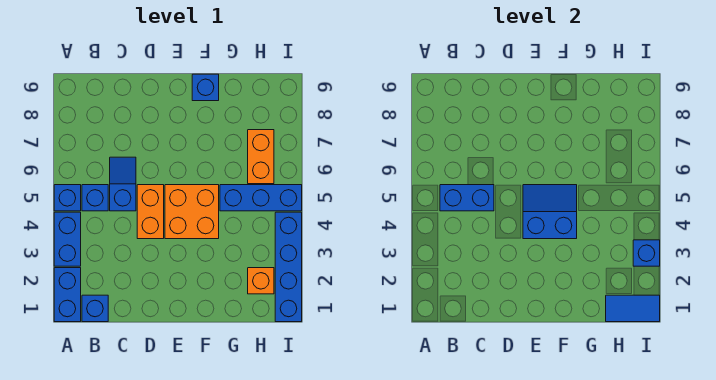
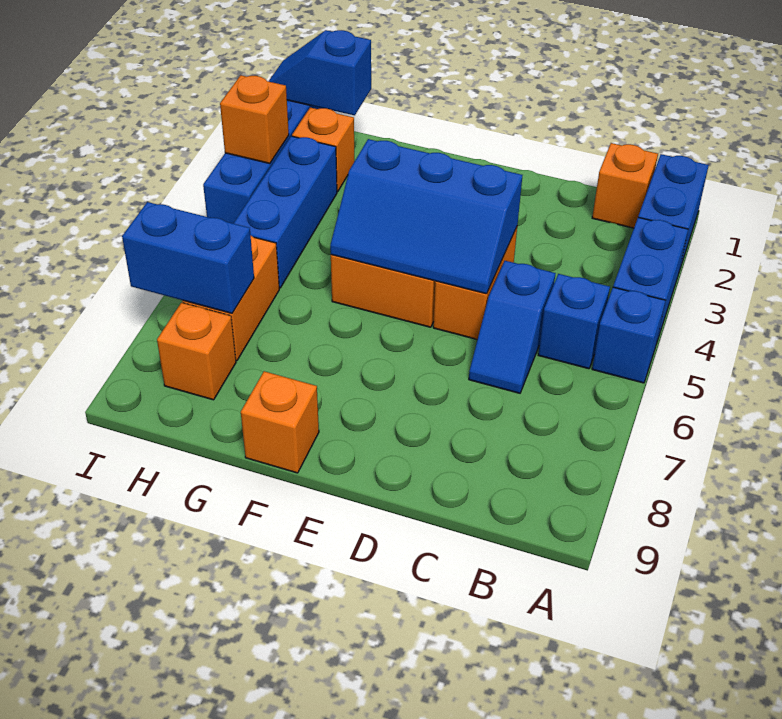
blue brick B1 level 1 -> orange brick B1 level 1
blue brick B5:C5 level 2 -> blue brick H7:I7 level 2
blue slope E4:F5 level 2 top 4 -> blue slope D4:F5 level 2 top 4
blue brick F9 level 1 -> orange brick F9 level 1
blue brick G5:I5 level 1 -> blue brick H3:H5 level 1
blue tile H1:I1 level 2 -> blue slope H1:I1 level 2 top H
none -> orange brick H8 level 1
blue brick I3 level 2 -> orange brick I3 level 2

